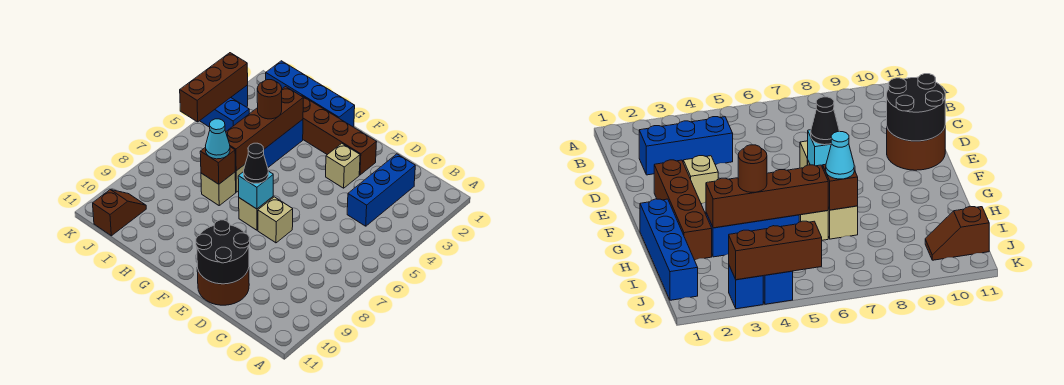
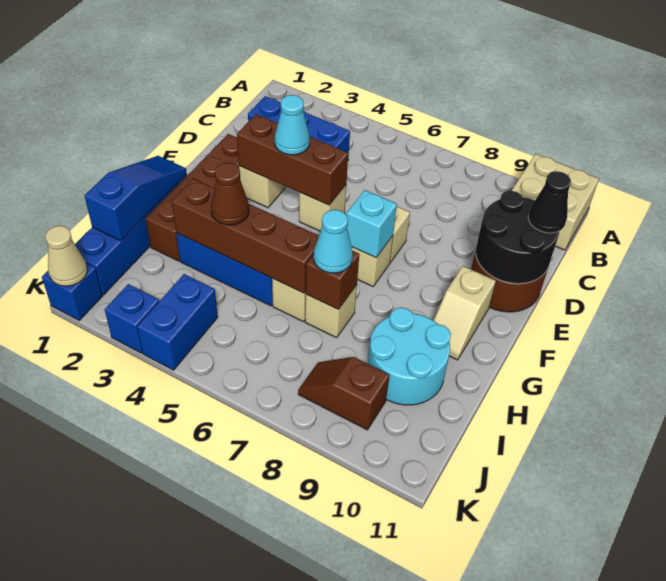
none -> tan brick A10:B11 level 1
none -> cyan cone E4 level 3
none -> tan brick E5 level 1
black cone F7 level 3 -> black cone D11 level 3
none -> tan slope F10:G10 level 1 top F
none -> blue slope G1:I1 level 2 top I
brown round brick H4 level 3 -> brown cone H4 level 3
none -> cyan round brick H9:I10 level 1
brown slope J10:J11 level 1 top 11 -> brown slope J8:J9 level 1 top 9
none -> blue brick K1 level 1
none -> tan cone K1 level 2
brown brick K3:K5 level 2 -> brown brick E3:E5 level 2

